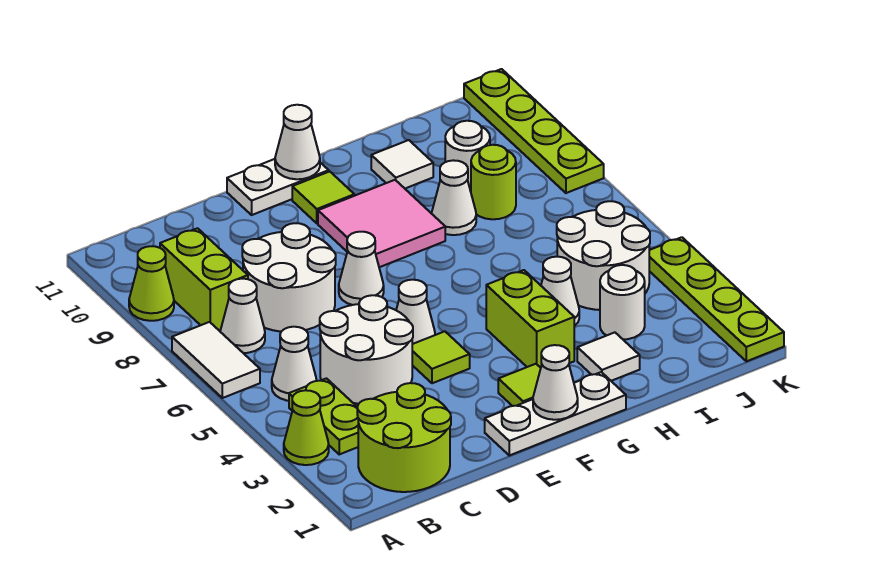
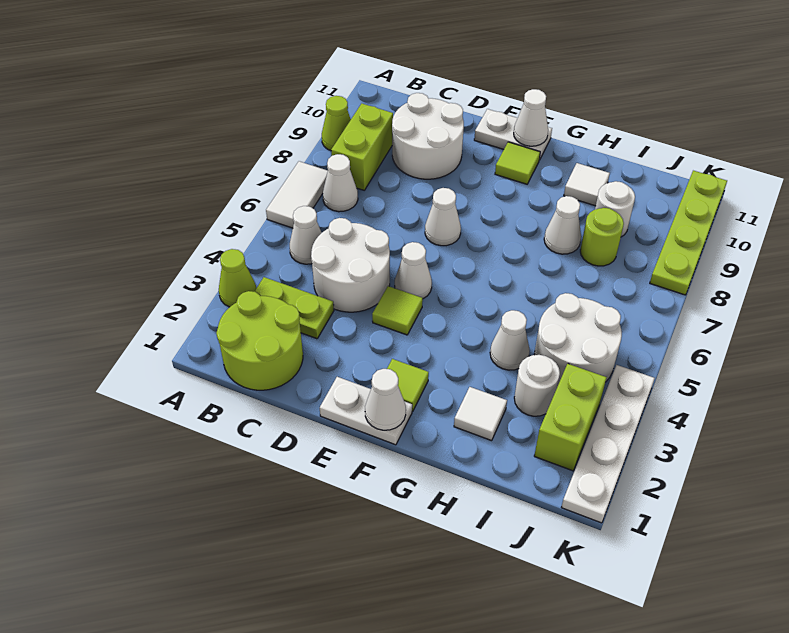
lime plate B3:B4 level 1 -> lime plate B3:C3 level 1
white round brick C7:D8 level 1 -> white round brick C9:D10 level 1
white plate E1:G1 level 1 -> white plate E1:F1 level 1
pink tile F8:G9 level 1 -> none
lime brick G3:G4 level 1 -> lime brick J2:J3 level 1
lime plate K1:K4 level 1 -> white plate K1:K4 level 1

